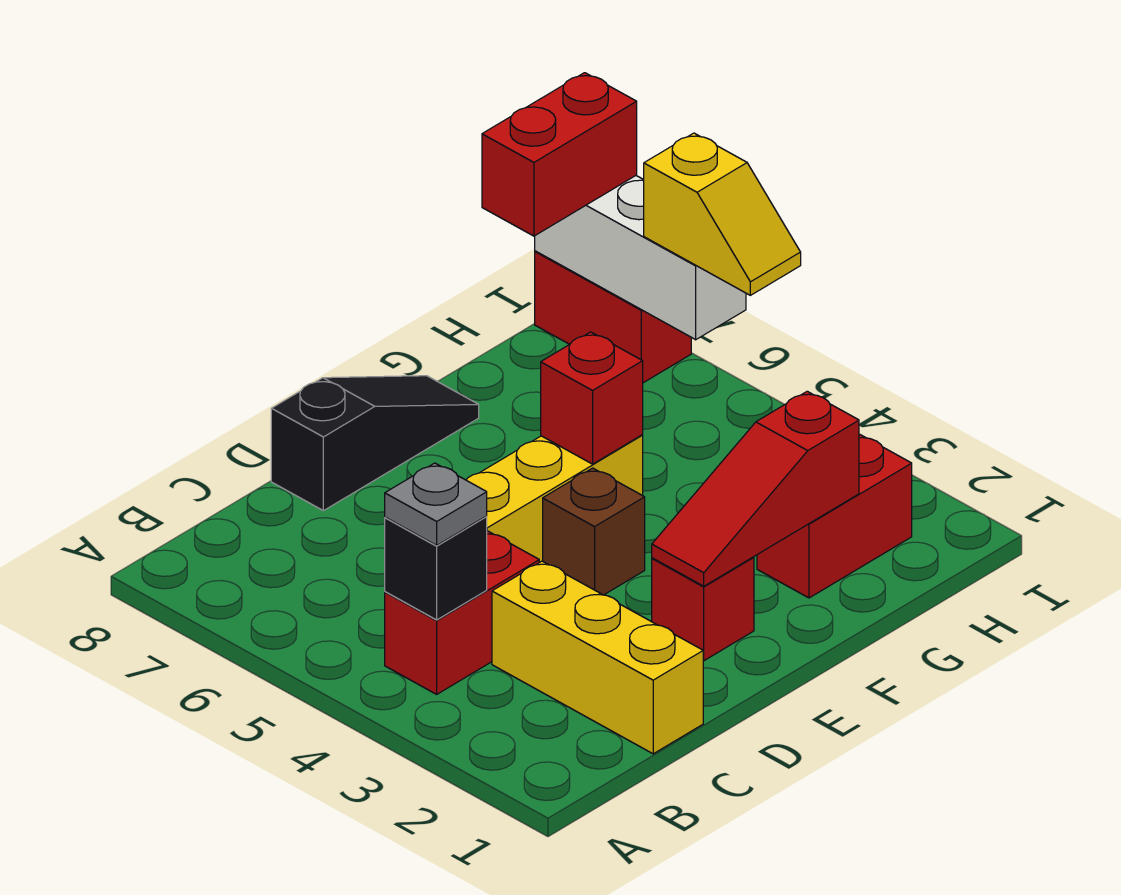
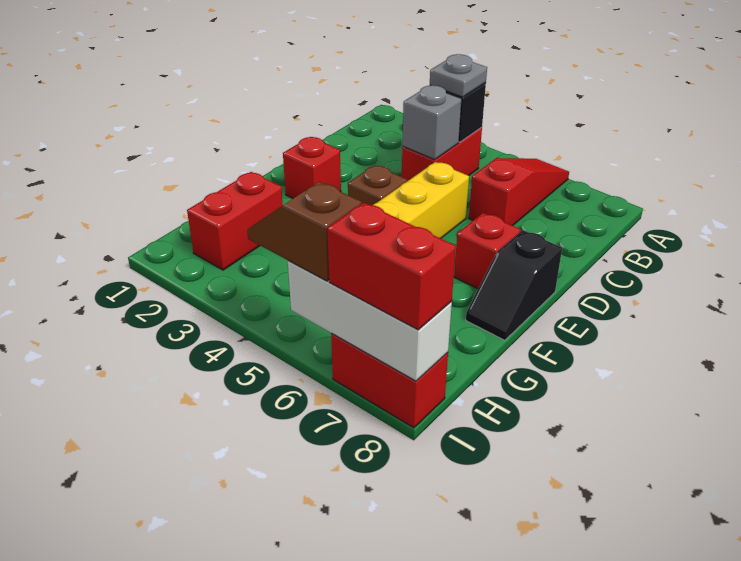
yellow brick C1:C3 level 1 -> none
none -> grey brick C4 level 2
black slope D8:F8 level 1 top D -> black slope E8:F8 level 1 top E
red slope E2:G2 level 2 top G -> red slope A6:C6 level 1 top C
red brick F5 level 2 -> red brick E7 level 1
red brick H8:I8 level 3 -> red brick I7:I8 level 3
yellow slope I5:I6 level 3 top 6 -> brown slope I5:I6 level 3 top 6

